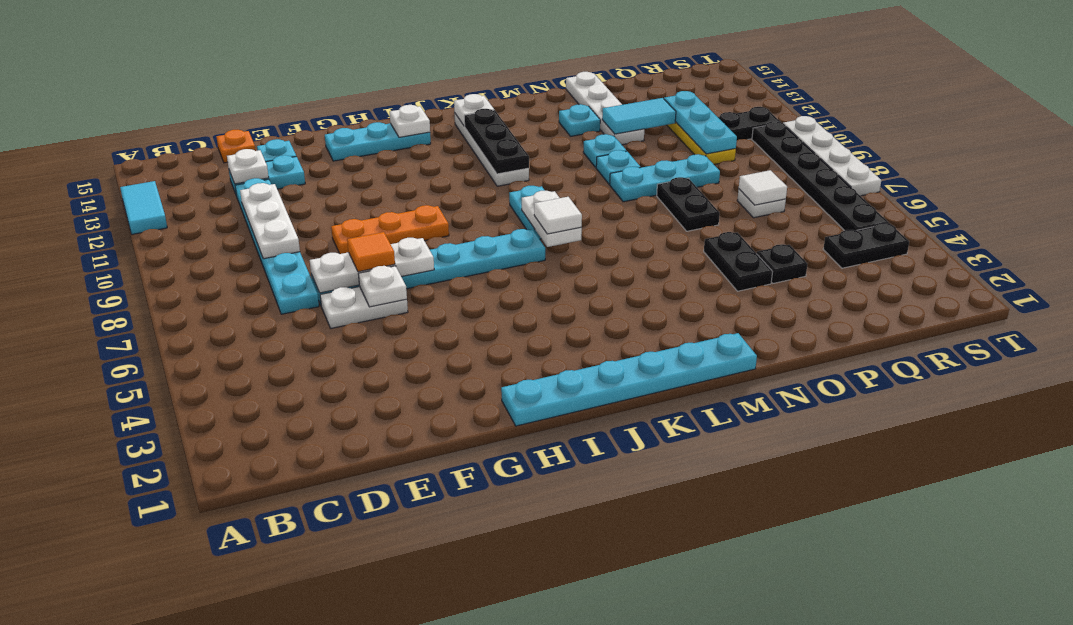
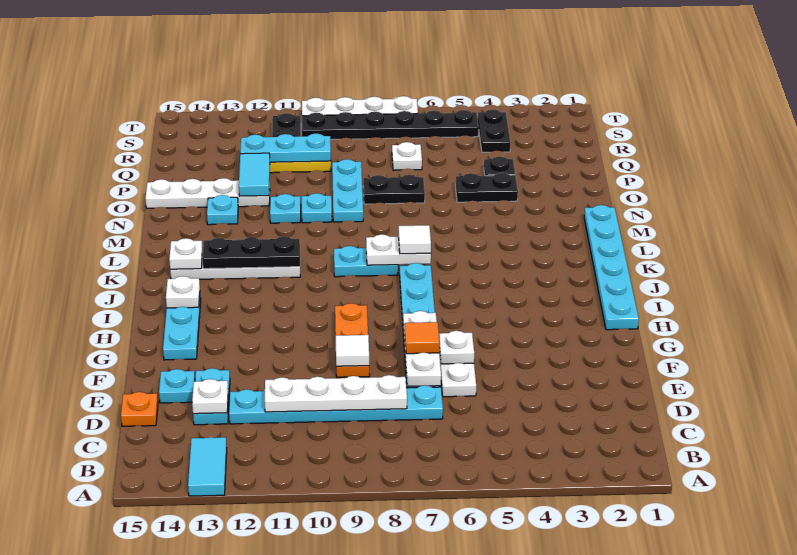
cyan tile A12:A13 level 1 -> cyan tile A13:B13 level 1
white plate D9:D11 level 2 -> white plate D8:D11 level 2
white tile Q7 level 2 -> white tile F9 level 2

